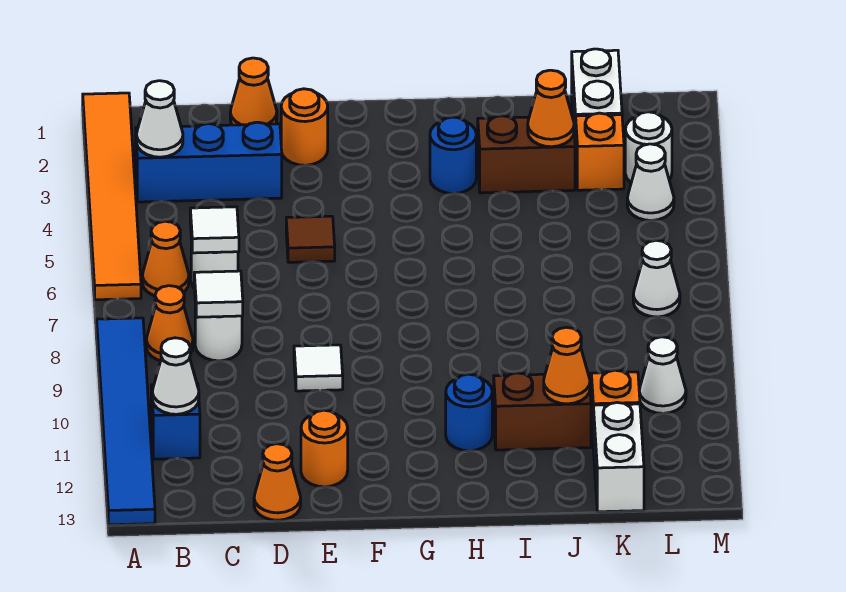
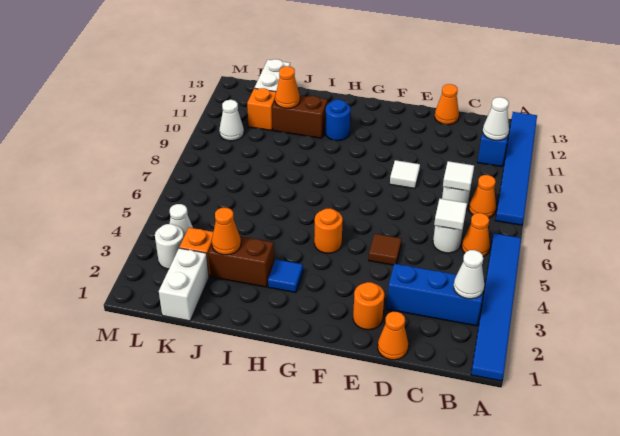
orange tile A1:A6 level 1 -> blue tile A1:A6 level 1
orange round brick E12 level 1 -> orange round brick G5 level 1
blue round brick H3 level 1 -> blue tile H3 level 1
white cone L7 level 1 -> none

